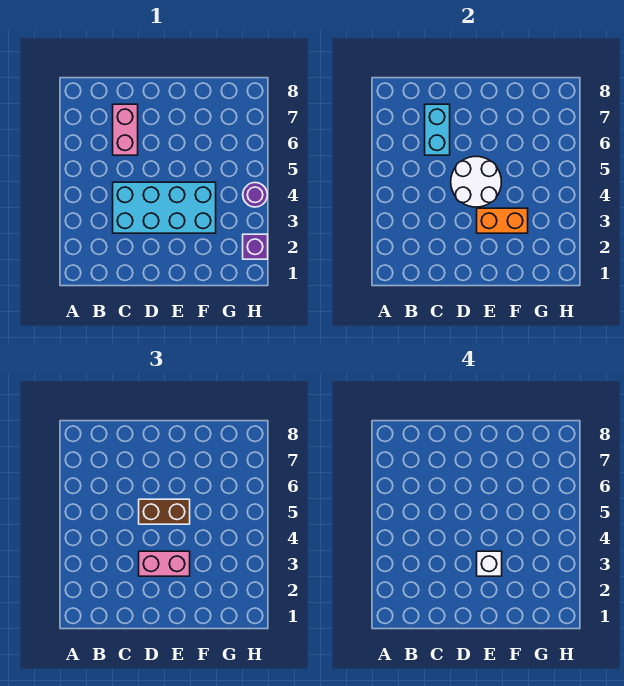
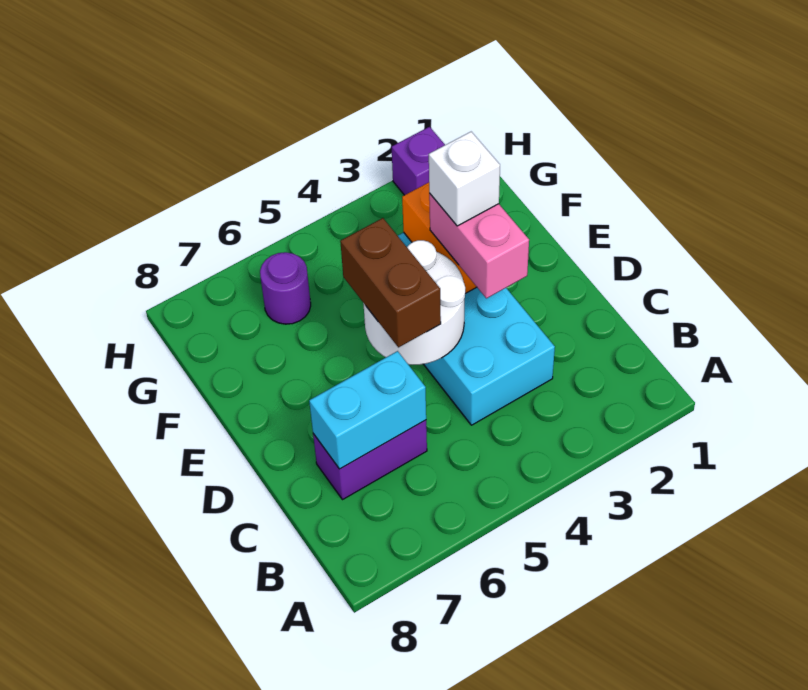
pink brick C6:C7 level 1 -> purple brick C6:C7 level 1
purple round brick H4 level 1 -> purple round brick G6 level 1

